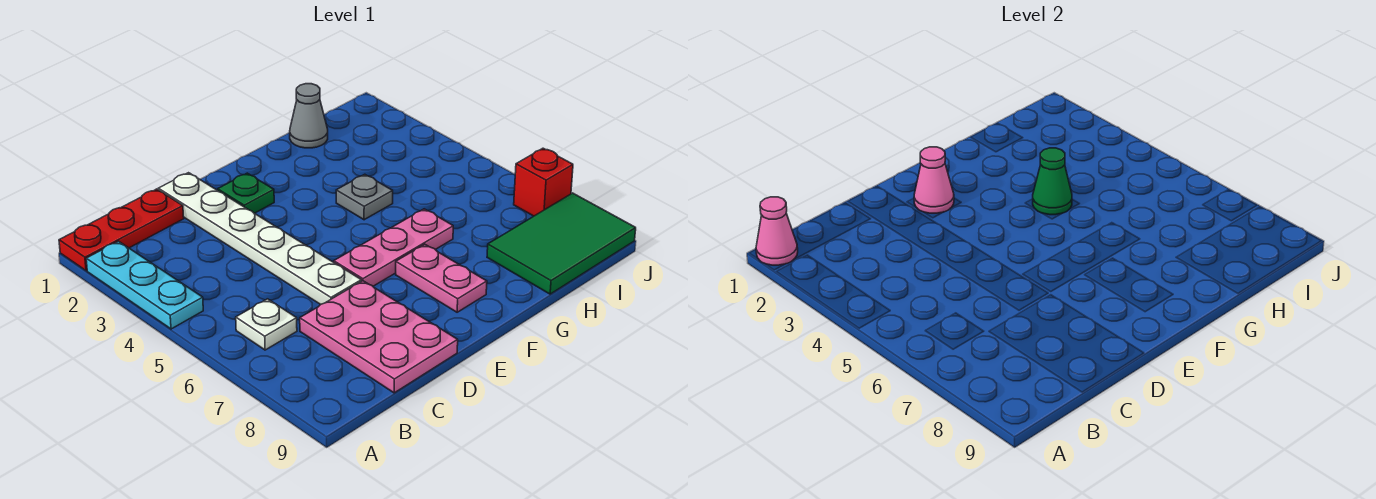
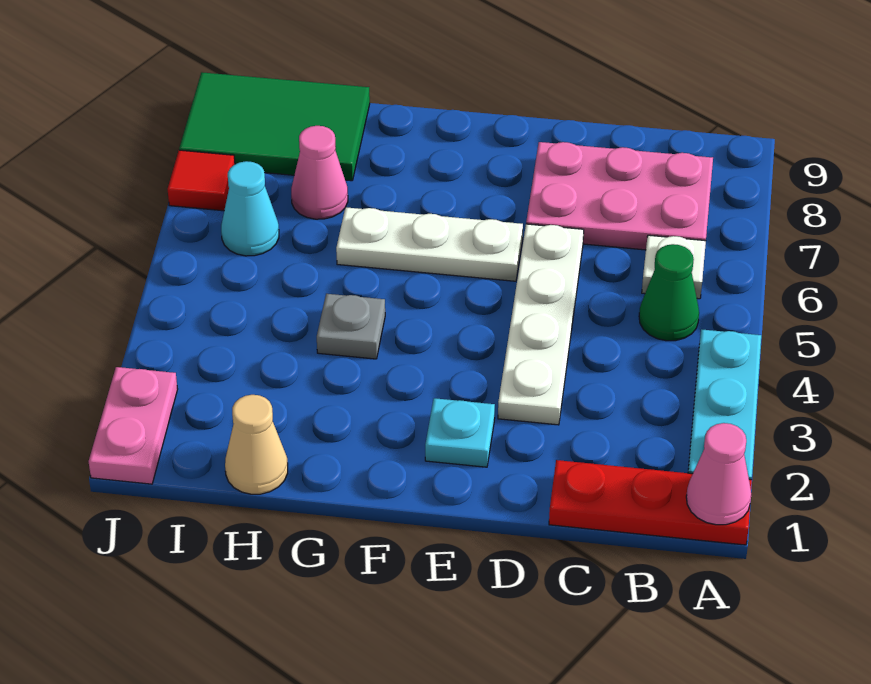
pink plate C7:D9 level 1 -> pink plate B7:D8 level 1
white plate D1:D6 level 1 -> white plate D3:D6 level 1
green plate E2 level 1 -> cyan plate E2 level 1
pink cone E2 level 2 -> pink cone H7 level 1
pink plate E6:G6 level 1 -> white plate E6:G6 level 1
pink plate F7:F8 level 1 -> pink plate J1:J2 level 1
green cone G4 level 2 -> green cone B5 level 1
grey cone H1 level 1 -> tan cone H1 level 1
none -> cyan cone I6 level 1
red brick J7 level 1 -> red tile J7 level 1

